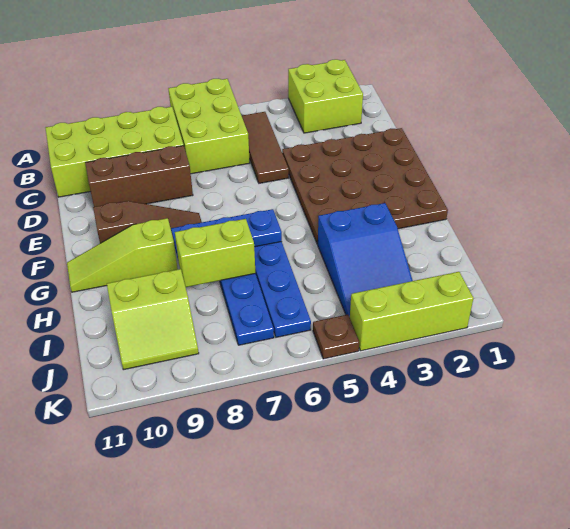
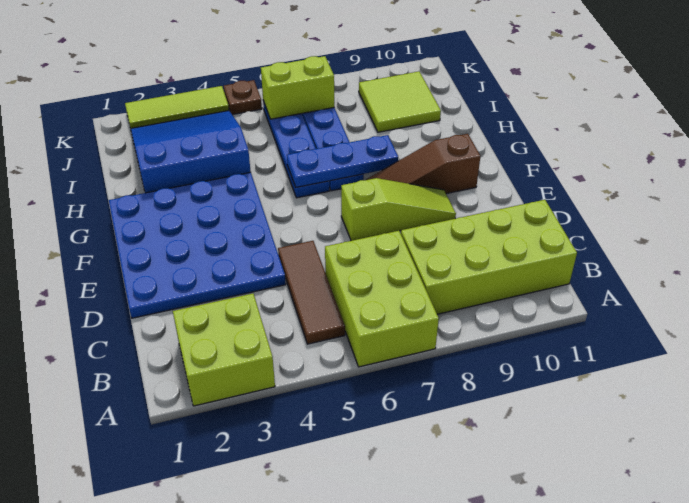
brown plate D1:G4 level 1 -> blue plate D1:G4 level 1
brown brick D8:D10 level 1 -> none
lime slope G9:G11 level 1 top 9 -> lime slope E7:E9 level 1 top 7
blue slope H3:J4 level 1 top H -> blue slope H2:J4 level 1 top H
lime brick H7:H8 level 2 -> lime brick J6:J7 level 2
lime slope I9:J10 level 1 top I -> lime tile I9:J10 level 1
lime brick K2:K4 level 1 -> lime tile K2:K4 level 1

